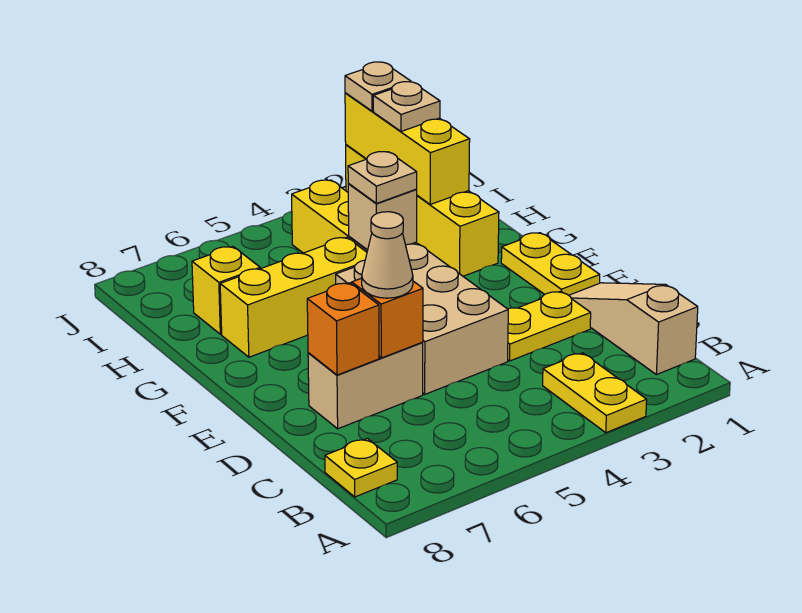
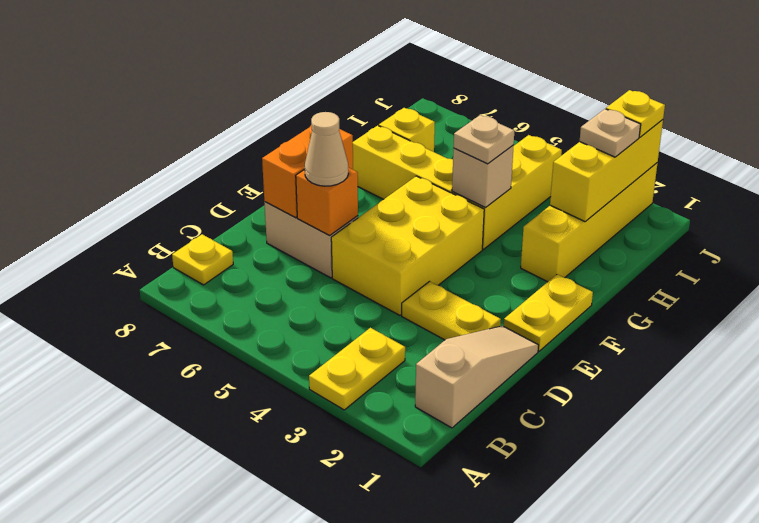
tan brick D4:F5 level 1 -> yellow brick D4:F5 level 1
orange brick D7 level 2 -> orange brick D7:E7 level 2
tan plate J2 level 3 -> yellow plate J2 level 3

